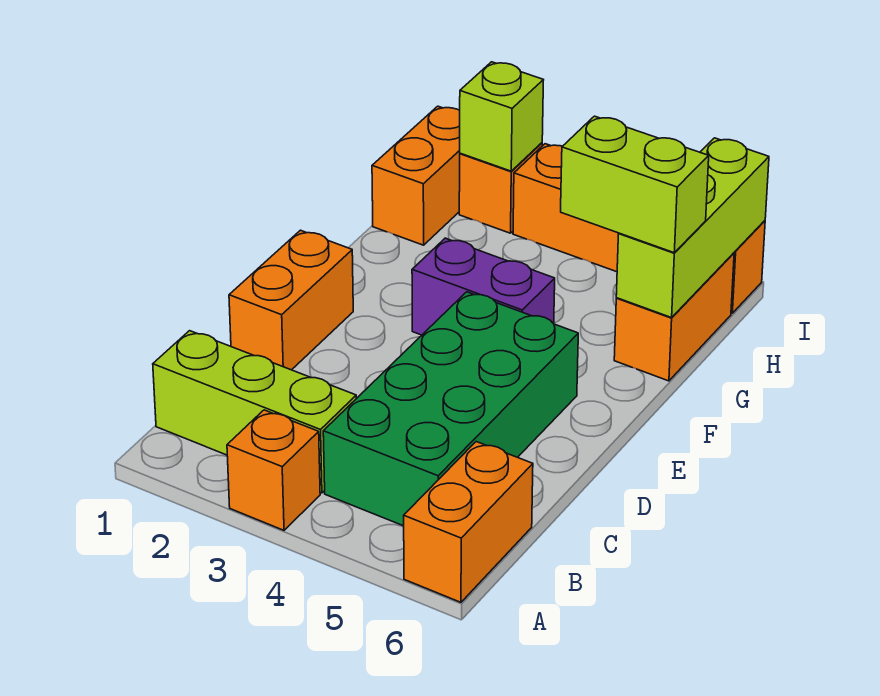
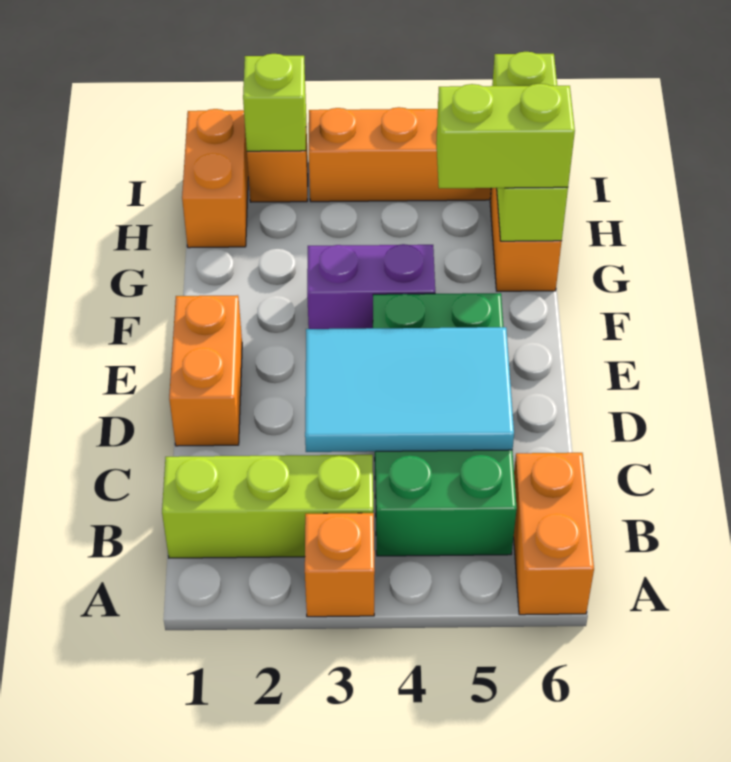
none -> cyan tile C3:D5 level 2

